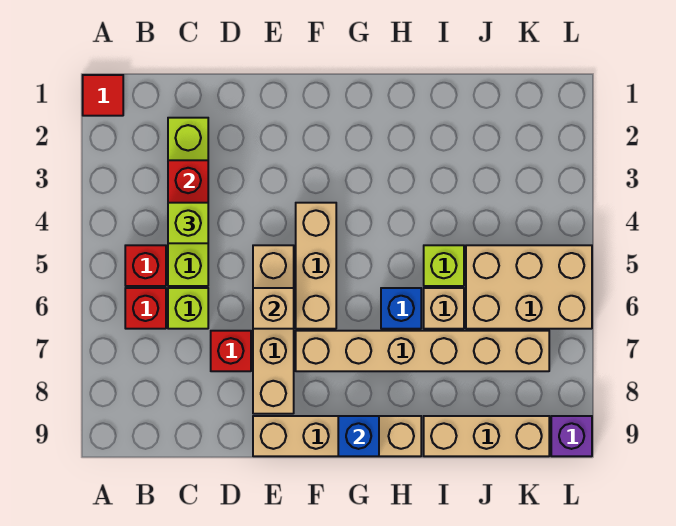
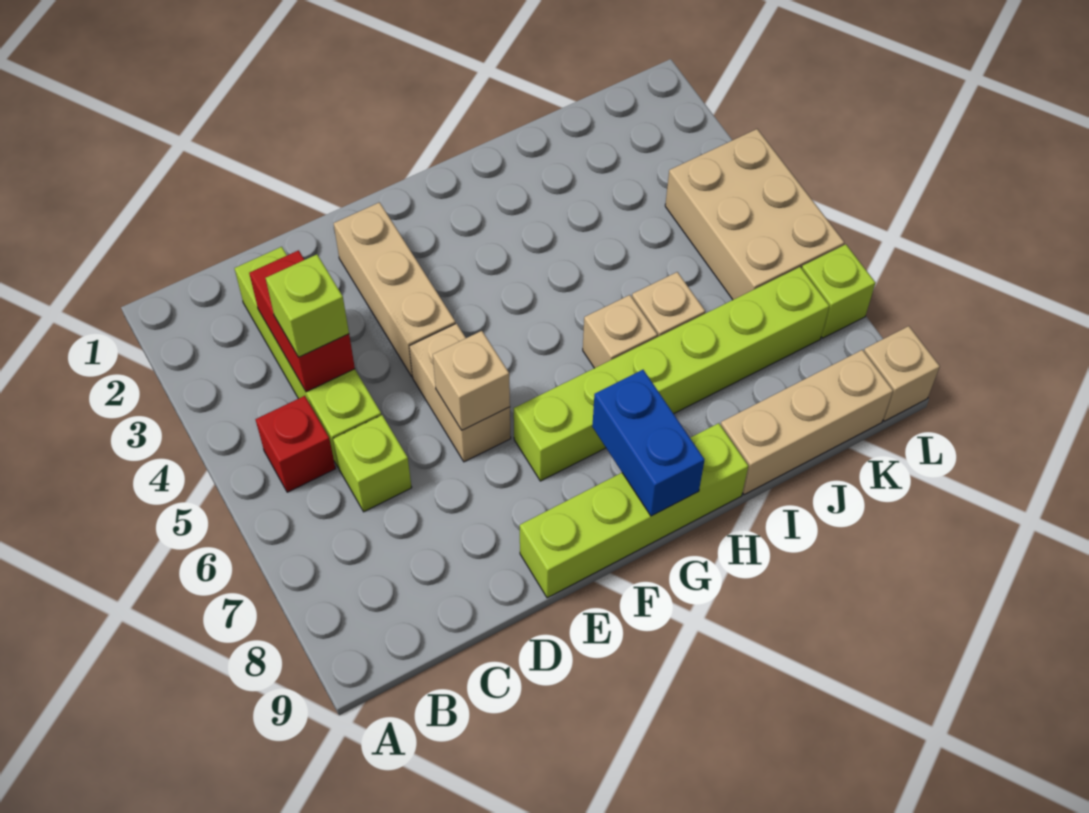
red tile A1 level 1 -> none
red brick B6 level 1 -> none
red brick D7 level 1 -> none
tan brick E5:E8 level 1 -> tan brick E5:E6 level 1
tan brick E9:H9 level 1 -> lime brick E9:H9 level 1
tan brick F4:F6 level 1 -> tan brick E2:E4 level 1
tan brick F7:K7 level 1 -> lime brick F7:K7 level 1
blue brick G9 level 2 -> blue brick G8:G9 level 2
blue brick H6 level 1 -> tan brick H6 level 1
lime brick I5 level 1 -> lime brick L7 level 1
tan brick J5:L6 level 1 -> tan brick K4:L6 level 1
purple brick L9 level 1 -> tan brick L9 level 1

